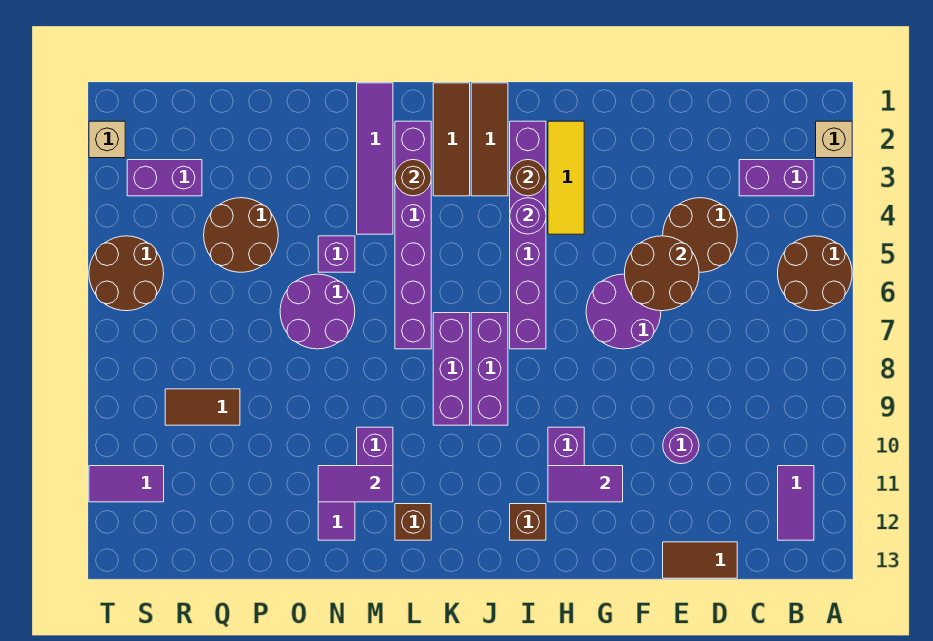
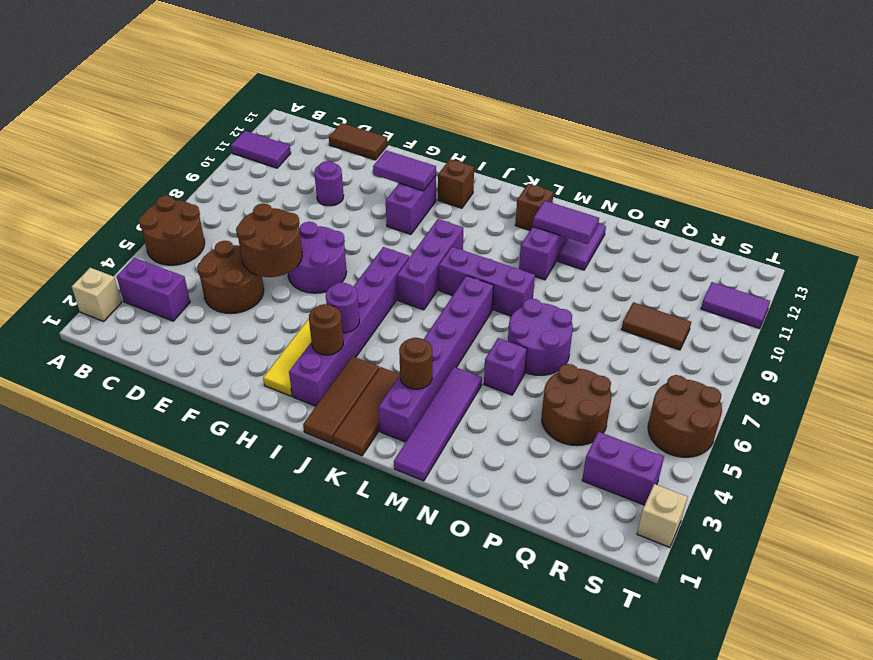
purple tile B11:B12 level 1 -> purple tile A11:B11 level 1
purple brick K7:K9 level 1 -> purple brick K8:M8 level 1

